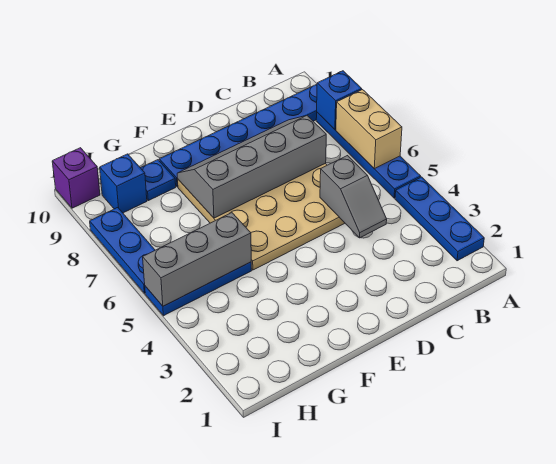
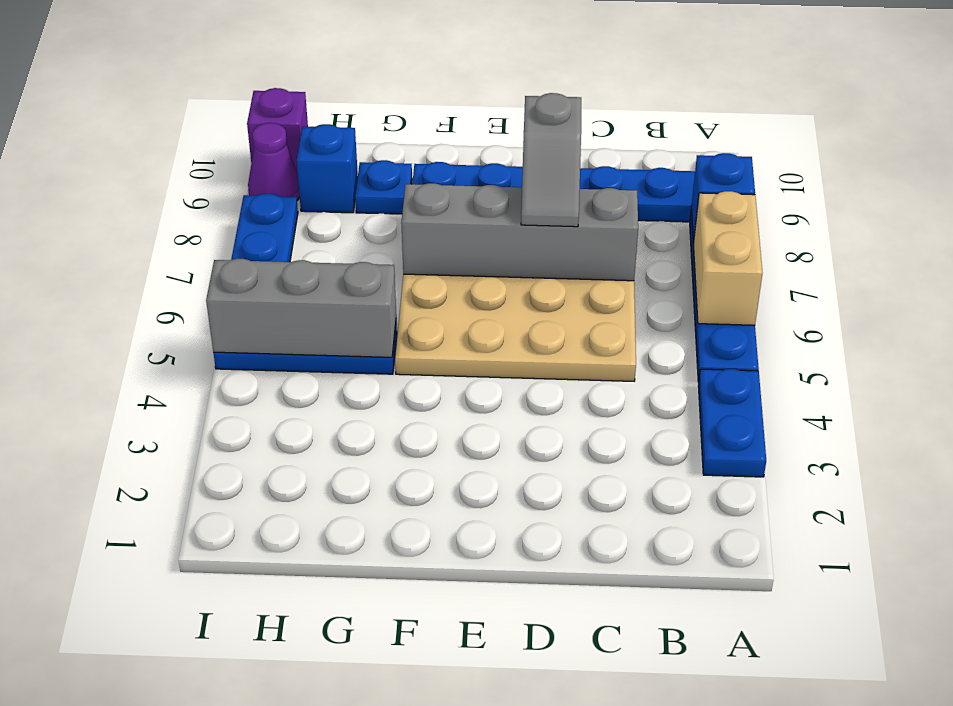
blue plate A2:A4 level 1 -> blue plate A3:A4 level 1
grey slope C4:C5 level 2 top 5 -> grey slope D7:D8 level 3 top 8
none -> purple cone I9 level 1

